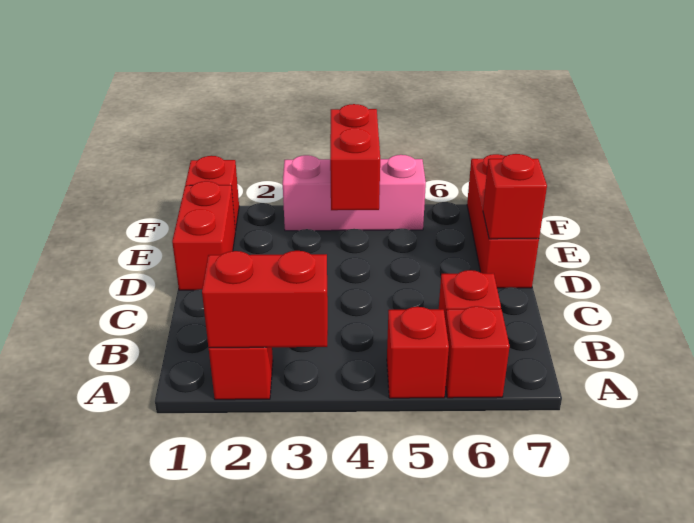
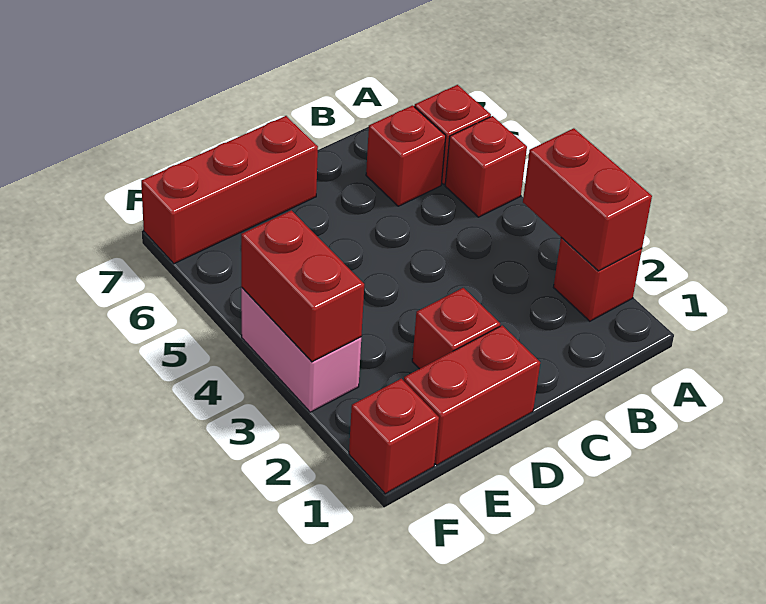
red brick D7 level 2 -> red brick D2 level 1
red brick E4:F4 level 2 -> red brick F3:F4 level 2
pink brick F3:F5 level 1 -> pink brick F3:F4 level 1

